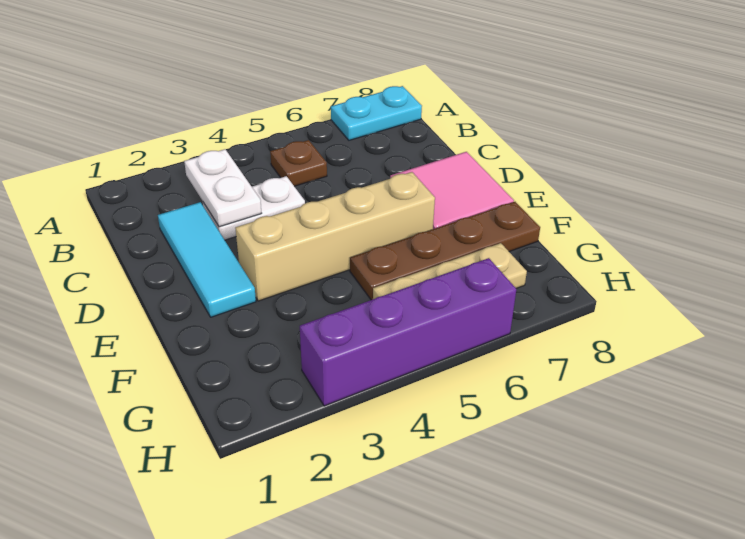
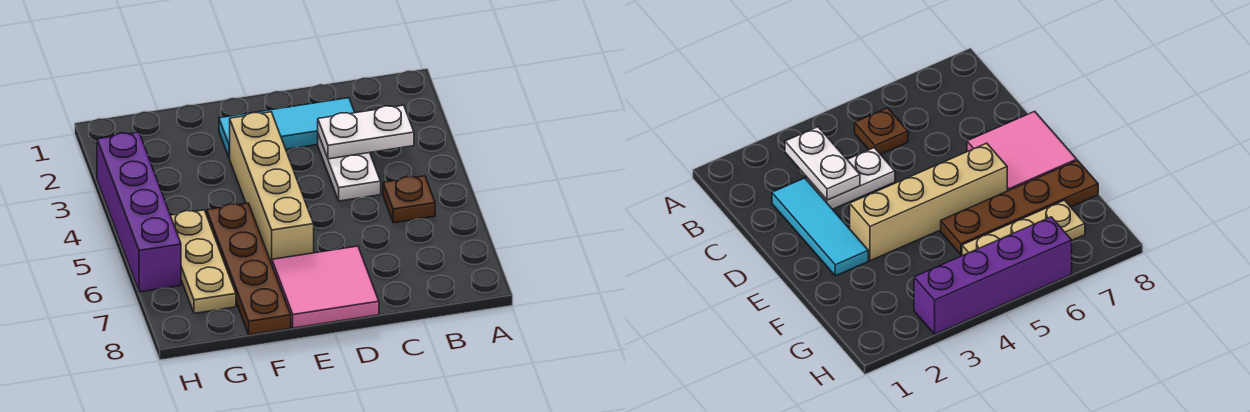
cyan plate A7:A8 level 1 -> none

